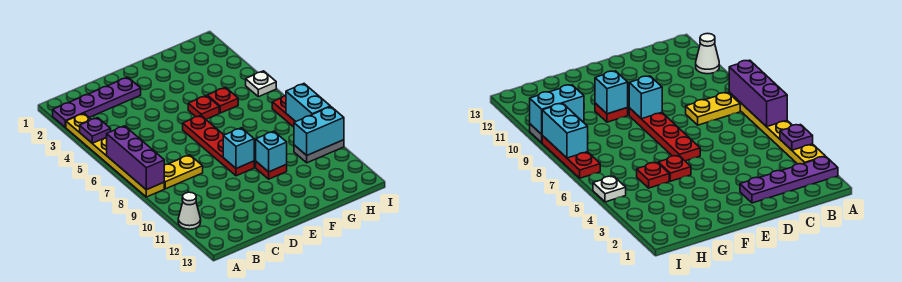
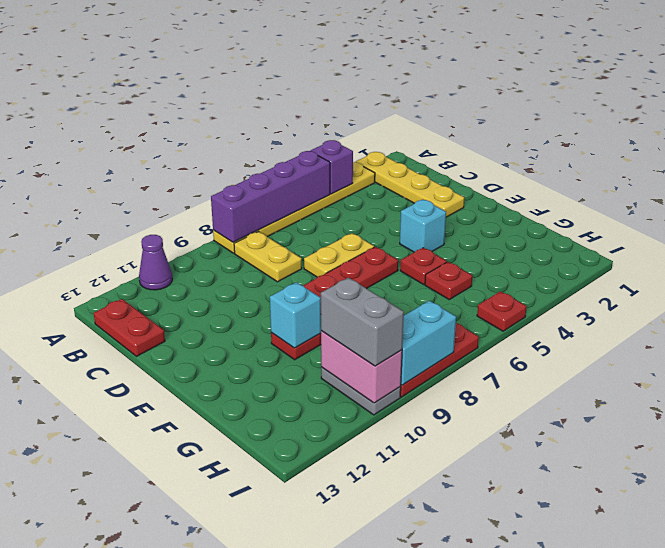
purple plate A2:D2 level 1 -> yellow plate A2:D2 level 1
purple plate A4 level 2 -> purple brick A4 level 2
purple brick A6:A8 level 2 -> purple brick A5:A8 level 2
white cone A11 level 1 -> purple cone A11 level 1
none -> red plate B13:C13 level 1
none -> yellow plate D6:D7 level 1
cyan brick E9 level 2 -> cyan brick E4 level 1
cyan brick H10:I10 level 2 -> pink brick H10:I10 level 2
none -> grey brick H10:I10 level 3
white plate I5 level 1 -> red plate I5 level 1

